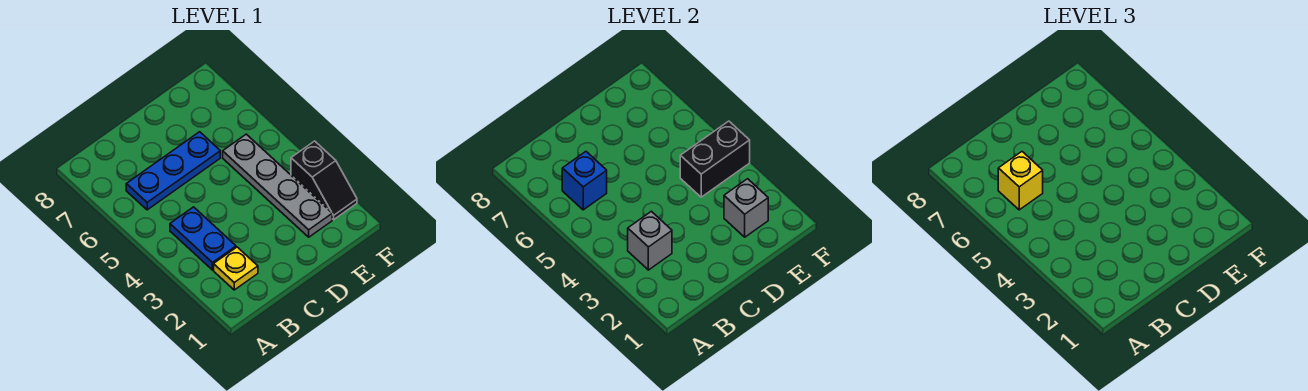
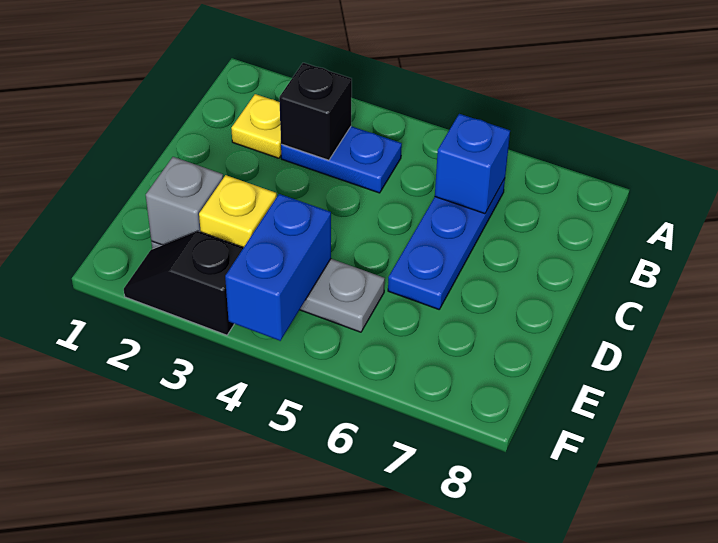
grey brick B3 level 2 -> black brick B3 level 2
yellow brick B6 level 3 -> yellow brick E3 level 2
black brick E4:F4 level 2 -> blue brick E4:F4 level 2

